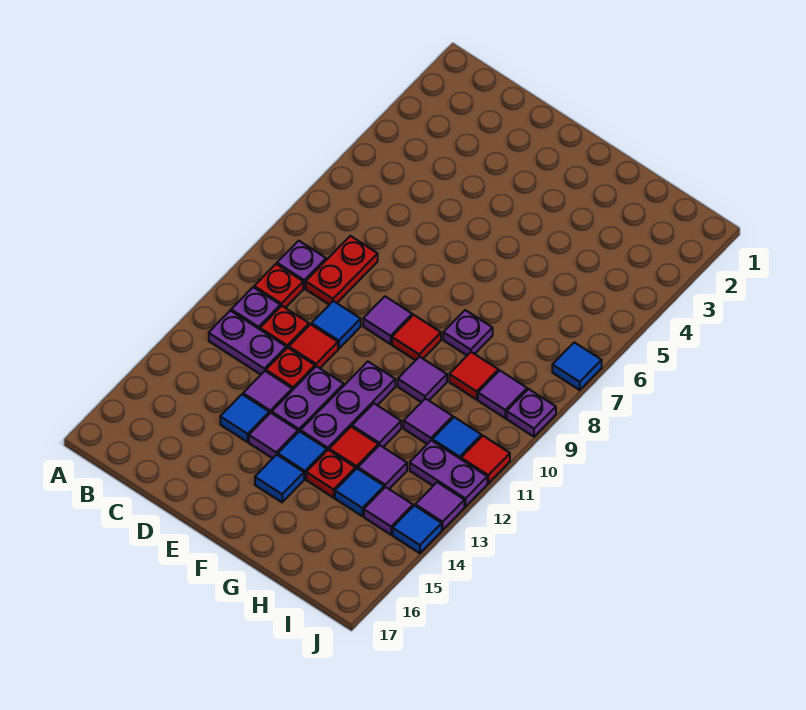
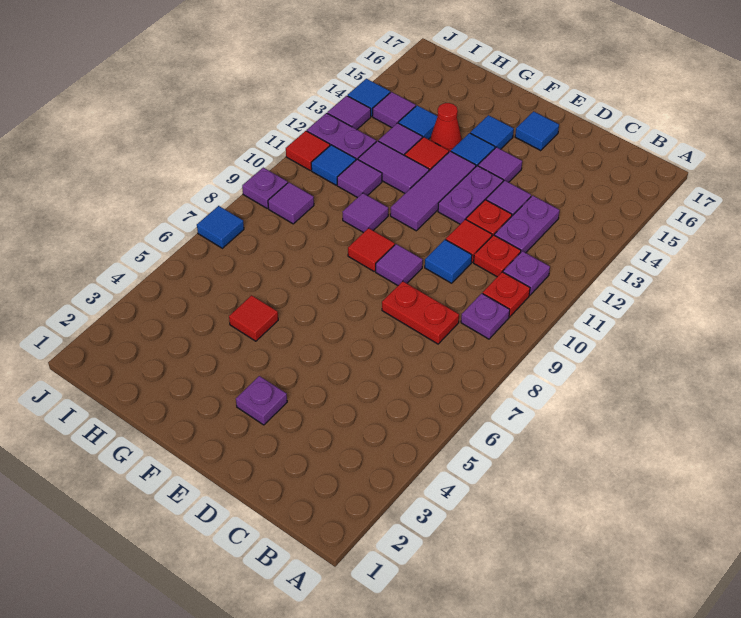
purple plate B12:C12 level 1 -> purple plate C12:C13 level 1
red plate C8:C9 level 1 -> red plate C8:D8 level 1
blue tile D14 level 1 -> blue tile E16 level 1
purple plate F11:F13 level 1 -> purple tile F11:F13 level 1
purple plate G8 level 1 -> purple plate E3 level 1
purple tile G12 level 1 -> purple tile G12:H12 level 1
red plate G14 level 1 -> red cone G14 level 1
red tile H9 level 1 -> red tile G5 level 1

